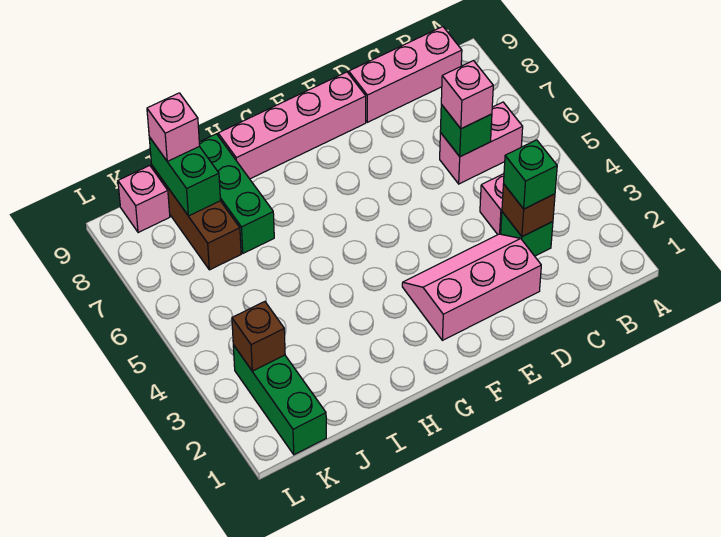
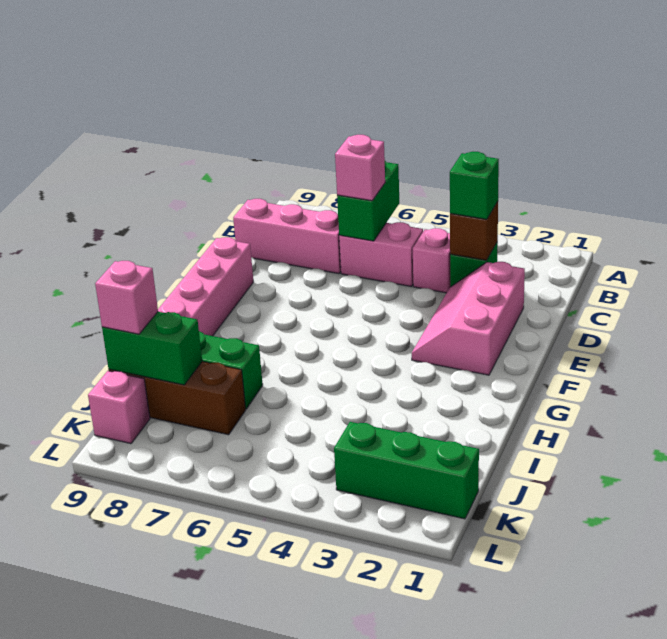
pink brick B6:C6 level 1 -> pink brick C5:C6 level 1
pink brick B9:D9 level 1 -> pink brick C7:C9 level 1
green brick C6 level 2 -> green brick B6:C6 level 2
brown brick K3 level 2 -> none

